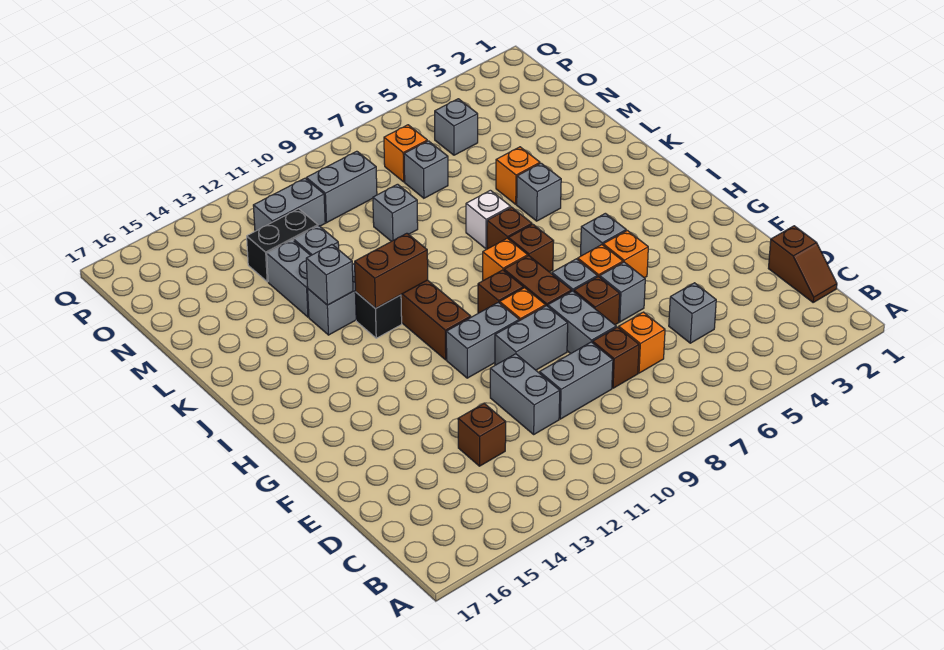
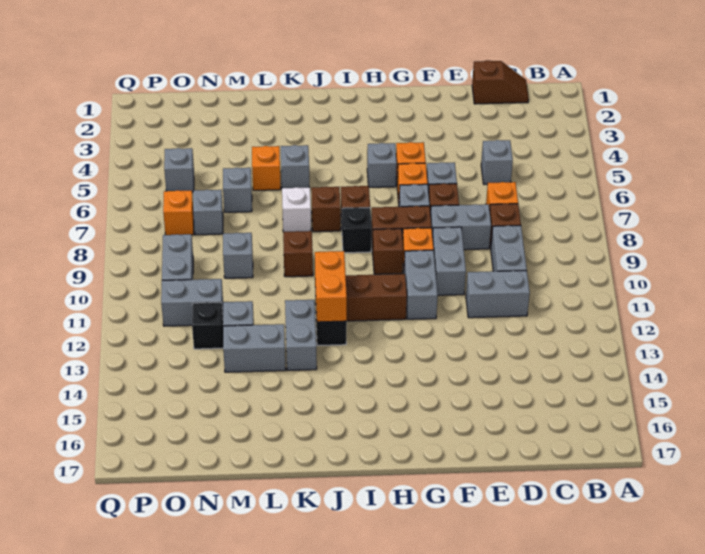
brown brick D13 level 1 -> brown brick K9 level 1
orange brick I8 level 1 -> black brick I8 level 1
brown brick J11:J12 level 2 -> orange brick J11:J12 level 2
grey brick K13 level 2 -> grey brick M6 level 1
black brick N12:N13 level 1 -> black brick N12 level 1
grey brick O11:O12 level 1 -> grey brick N11:O11 level 1

